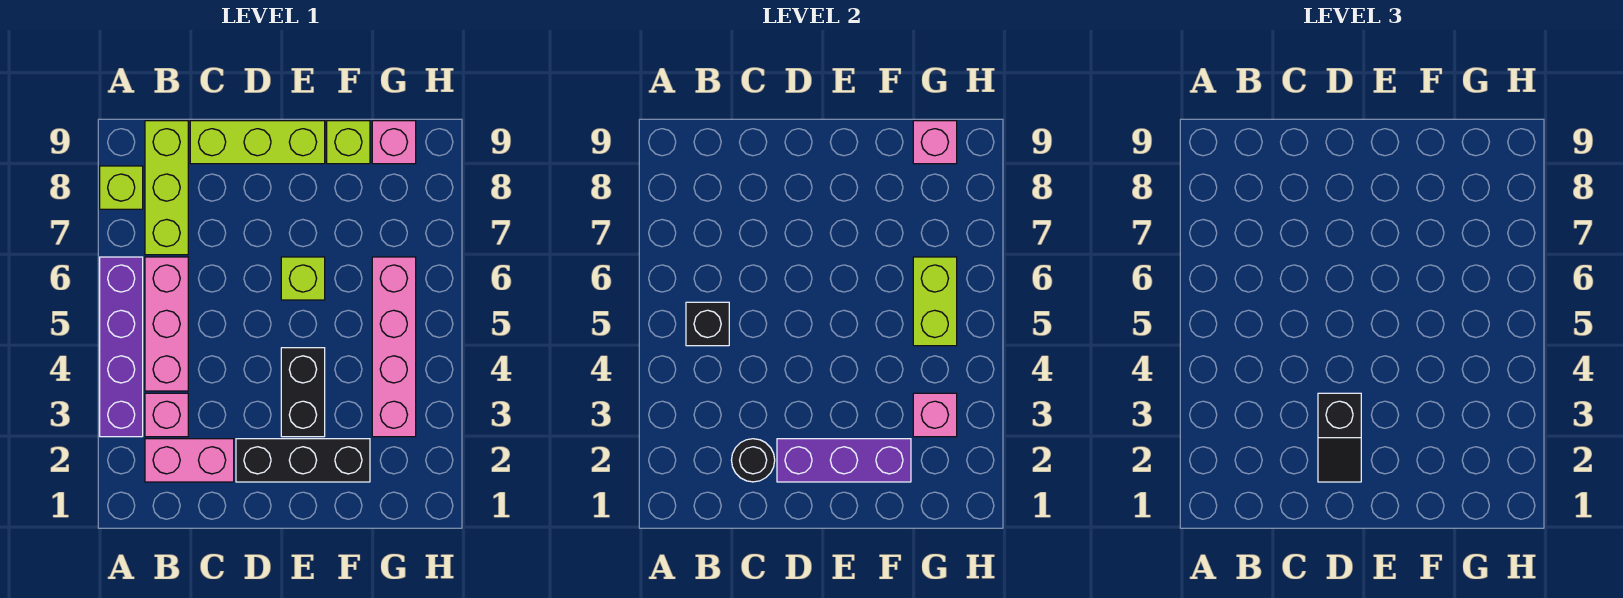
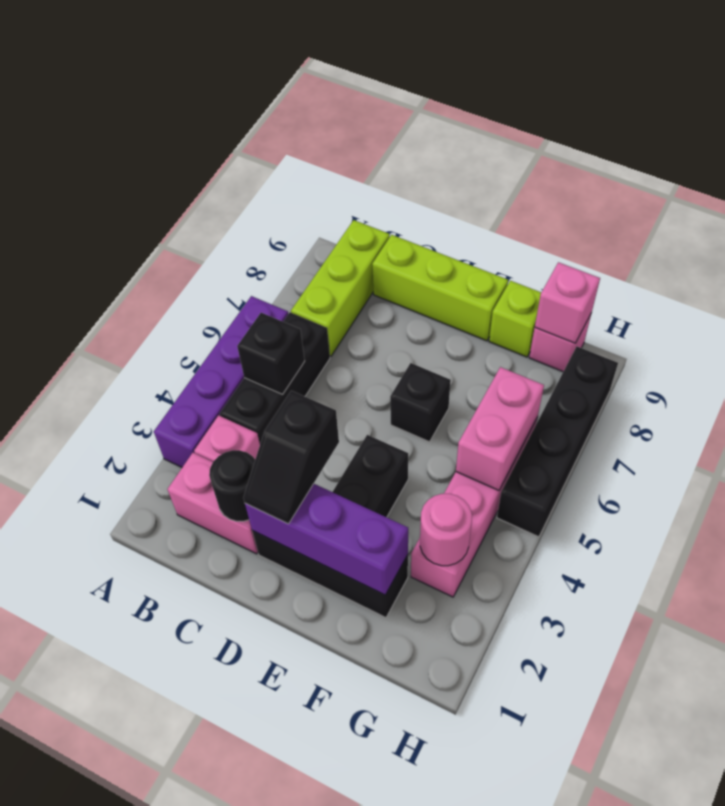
lime brick A8 level 1 -> none
pink brick B4:B6 level 1 -> black brick B4:B6 level 1
lime brick E6 level 1 -> black brick E6 level 1
pink brick G3 level 2 -> pink round brick G3 level 2
lime brick G5:G6 level 2 -> pink brick G5:G6 level 2
none -> black brick H5:H8 level 1

